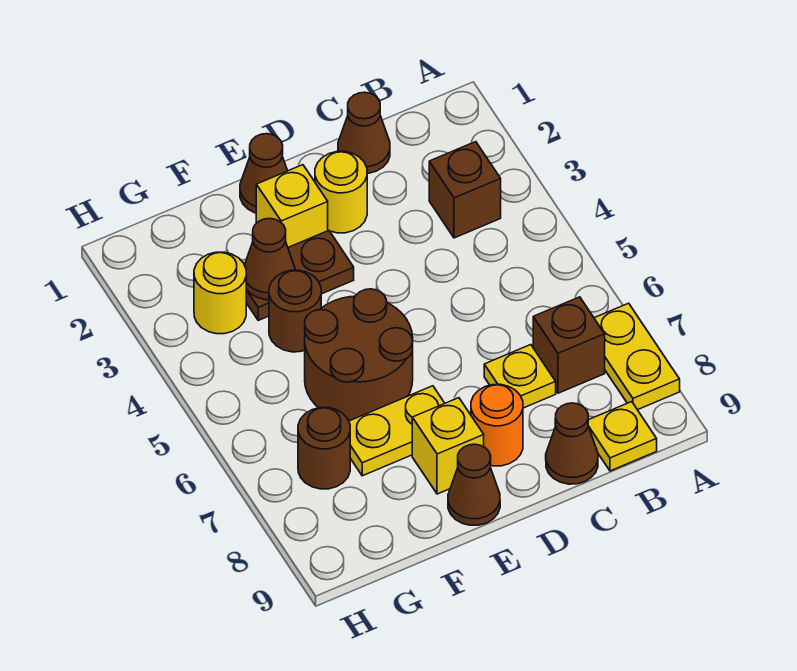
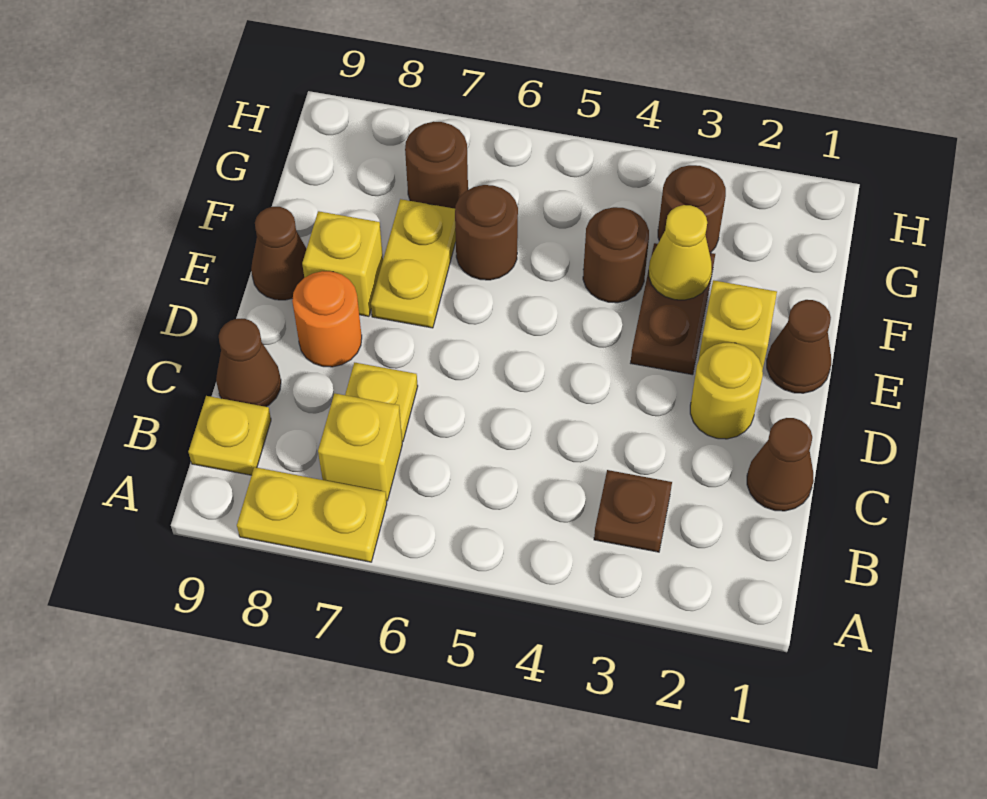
brown brick B3 level 1 -> brown plate B3 level 1
brown brick B7 level 1 -> yellow brick B7 level 1
brown round brick E5:F6 level 1 -> brown round brick F6 level 1
brown cone F3 level 2 -> yellow cone F3 level 2
yellow round brick G3 level 1 -> brown round brick G3 level 1

